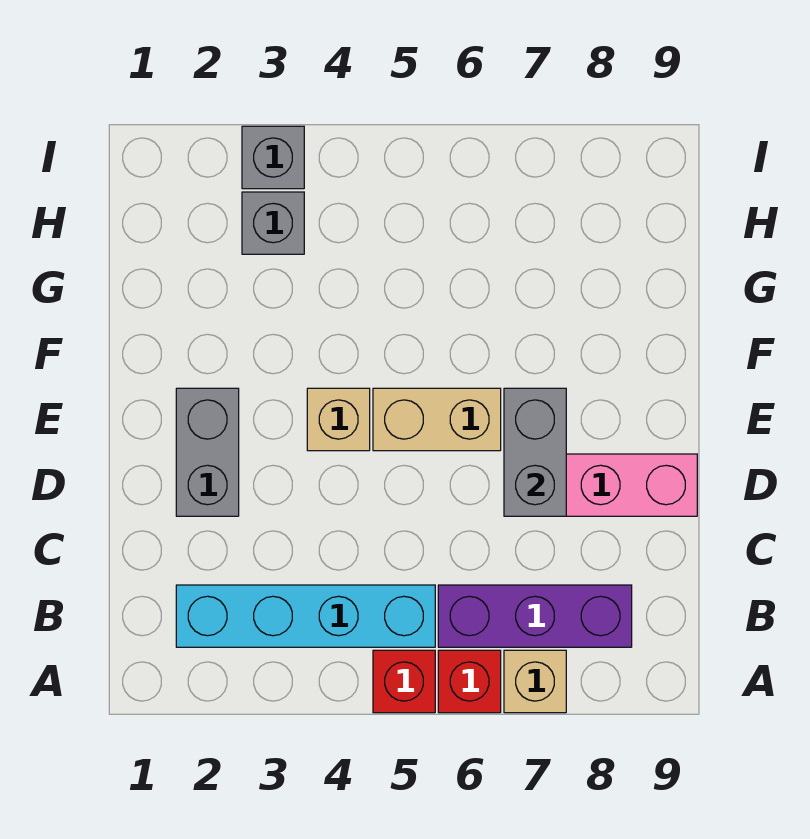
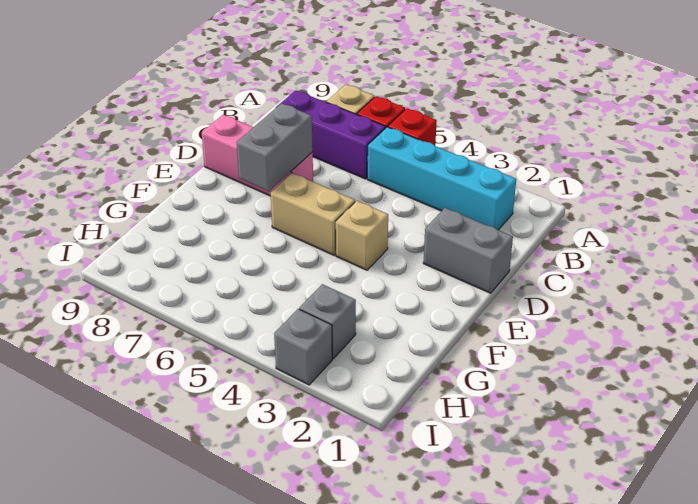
grey brick D2:E2 level 1 -> grey brick D1:D2 level 1

